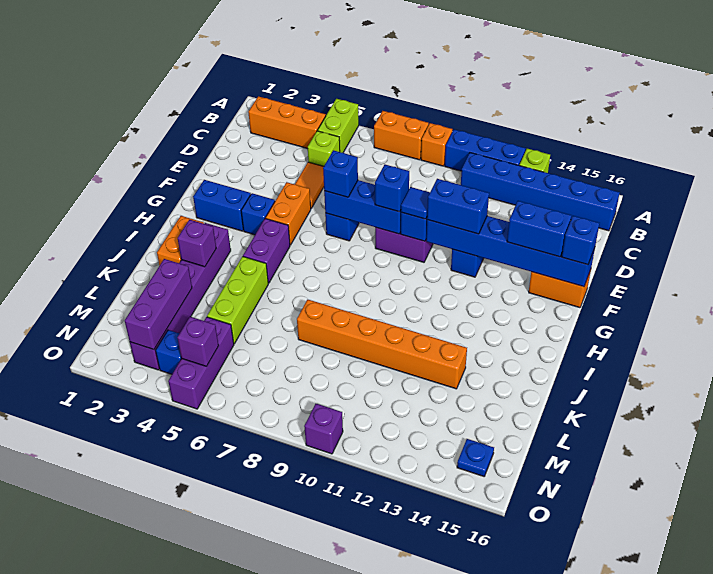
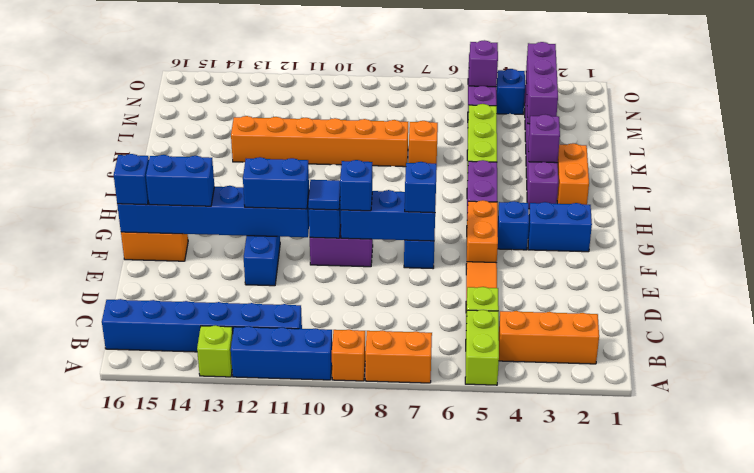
none -> orange brick K7 level 1
blue plate N15 level 1 -> none
purple brick O10 level 1 -> none

